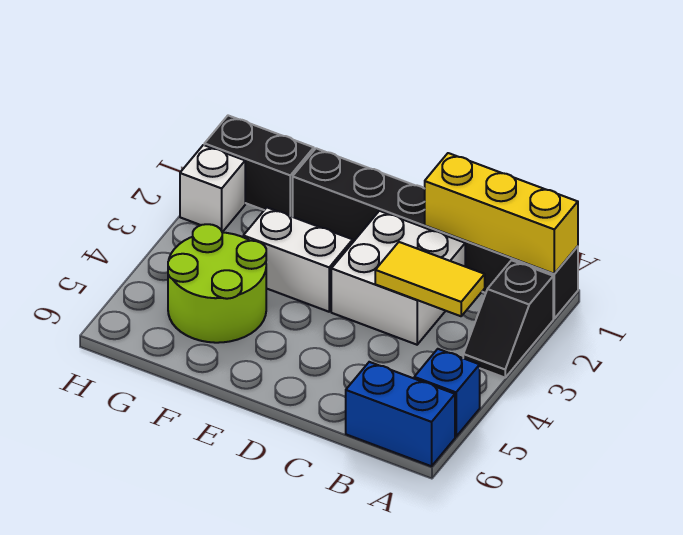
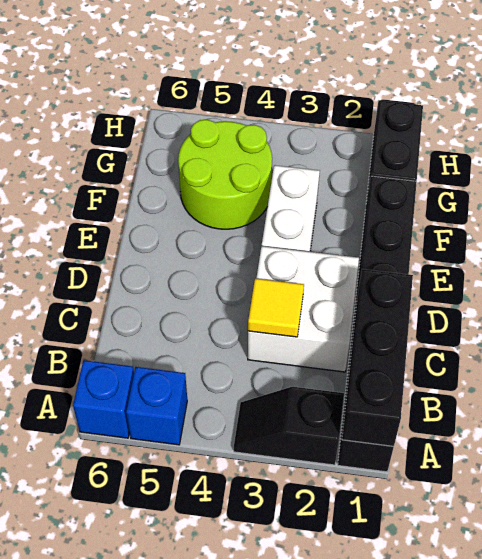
yellow brick A1:C1 level 2 -> black brick A1:C1 level 2
blue brick A6:B6 level 1 -> blue brick A6 level 1
yellow tile B3:C3 level 2 -> yellow tile C3 level 2
white brick H2 level 1 -> none

